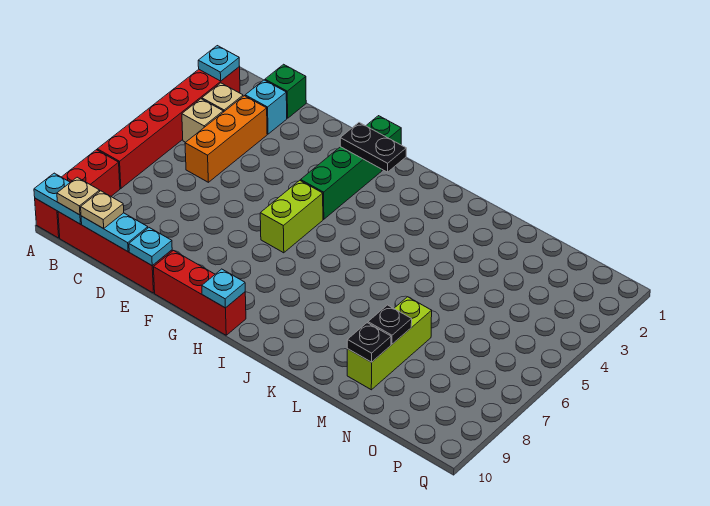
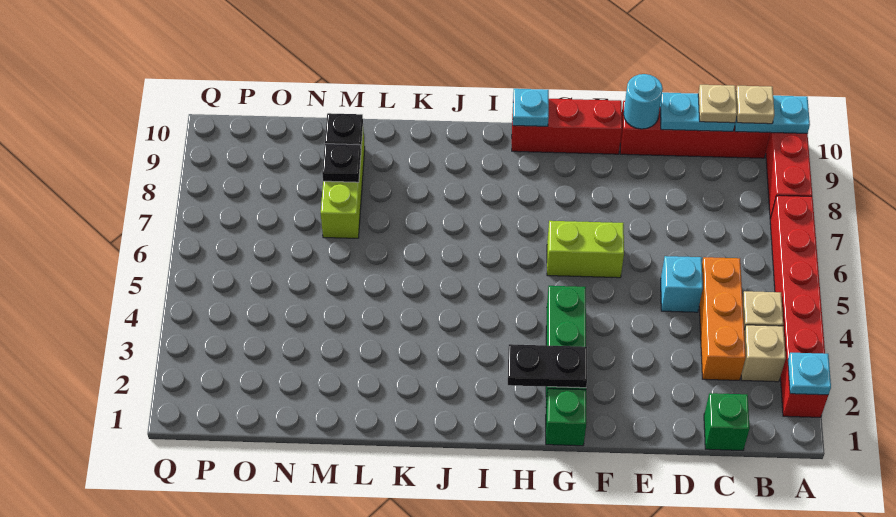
cyan brick C2 level 1 -> cyan brick D5 level 1
cyan plate E10 level 2 -> cyan round brick E10 level 2
lime brick G5:G6 level 1 -> lime brick F6:G6 level 1

